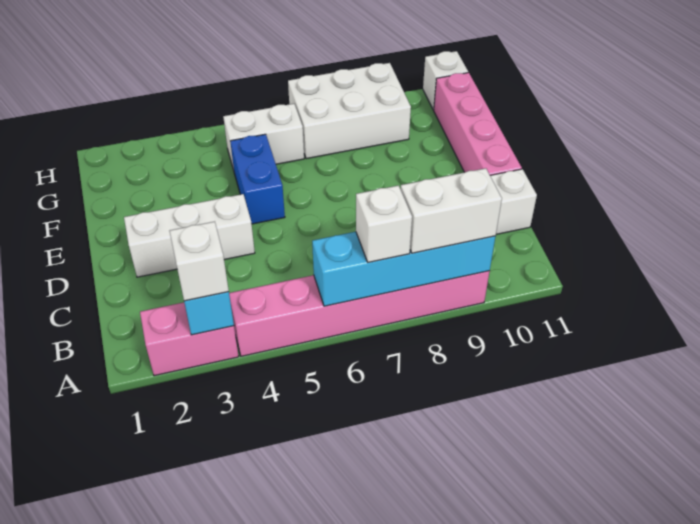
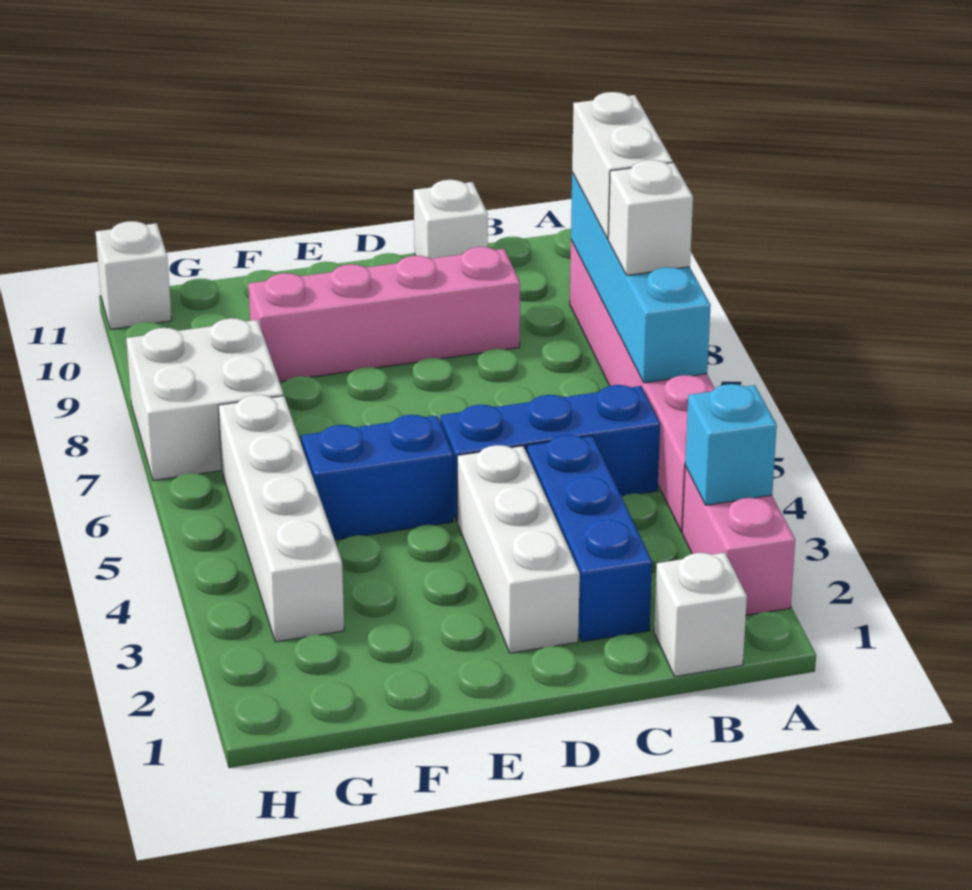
white brick A3 level 3 -> white brick B1 level 1
none -> blue brick B5:D5 level 1
none -> blue brick C2:C4 level 1
pink brick D11:G11 level 1 -> pink brick C9:F9 level 1
white brick G5:G6 level 1 -> white brick G3:G6 level 1
white brick G7:H9 level 1 -> white brick G7:H8 level 1

